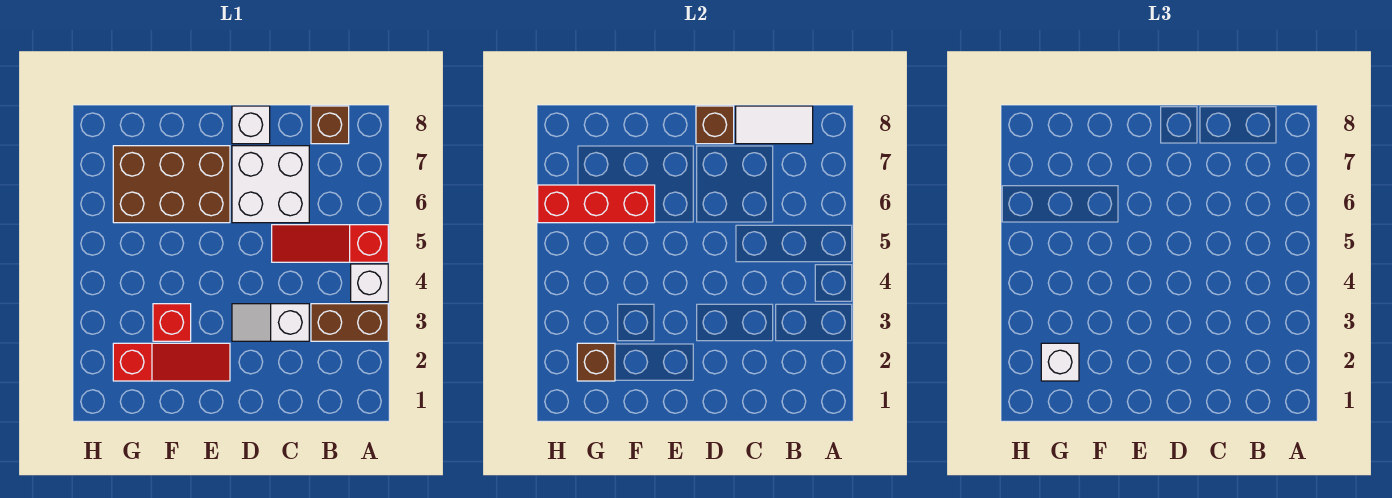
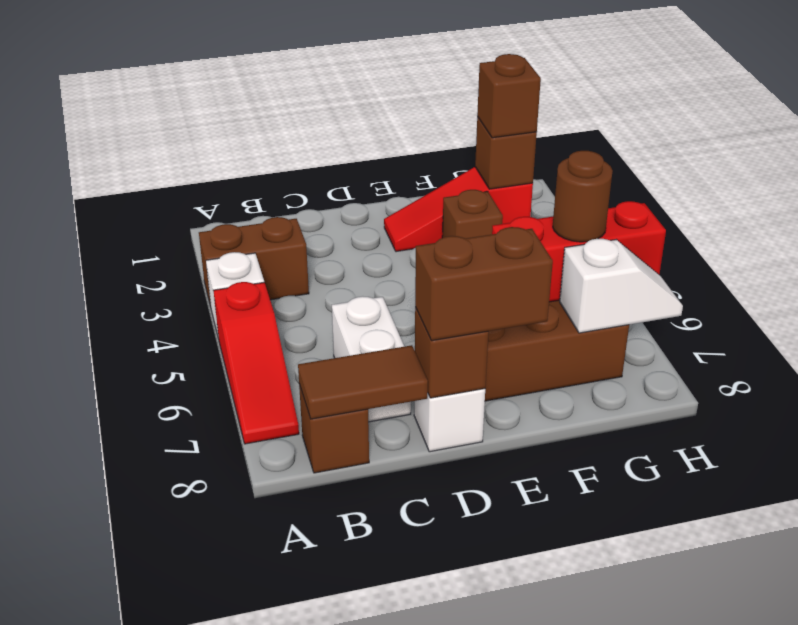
red slope A5:C5 level 1 top A -> red slope A5:A7 level 1 top 5
white tile B8:C8 level 2 -> brown tile B8:C8 level 2
white slope C3:D3 level 1 top C -> white slope G7:H7 level 2 top G
white brick C6:D7 level 1 -> white brick C6:C7 level 1
none -> brown brick D8:E8 level 3
red brick F3 level 1 -> brown brick F3 level 1
white brick G2 level 3 -> brown brick G2 level 3
none -> brown round brick G6 level 3

